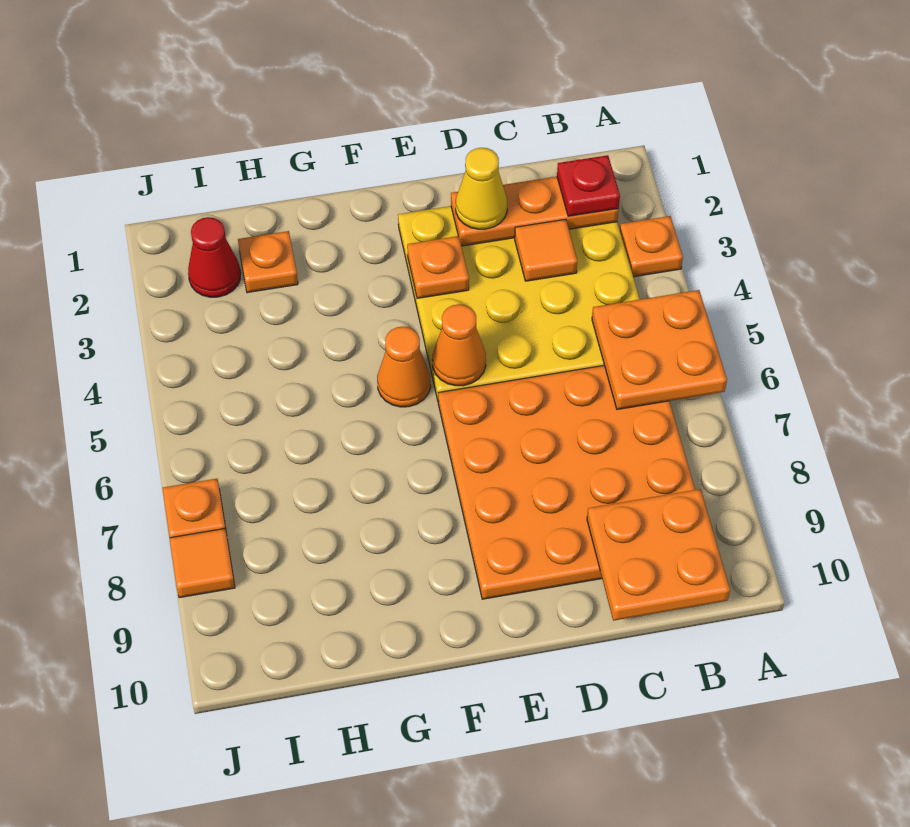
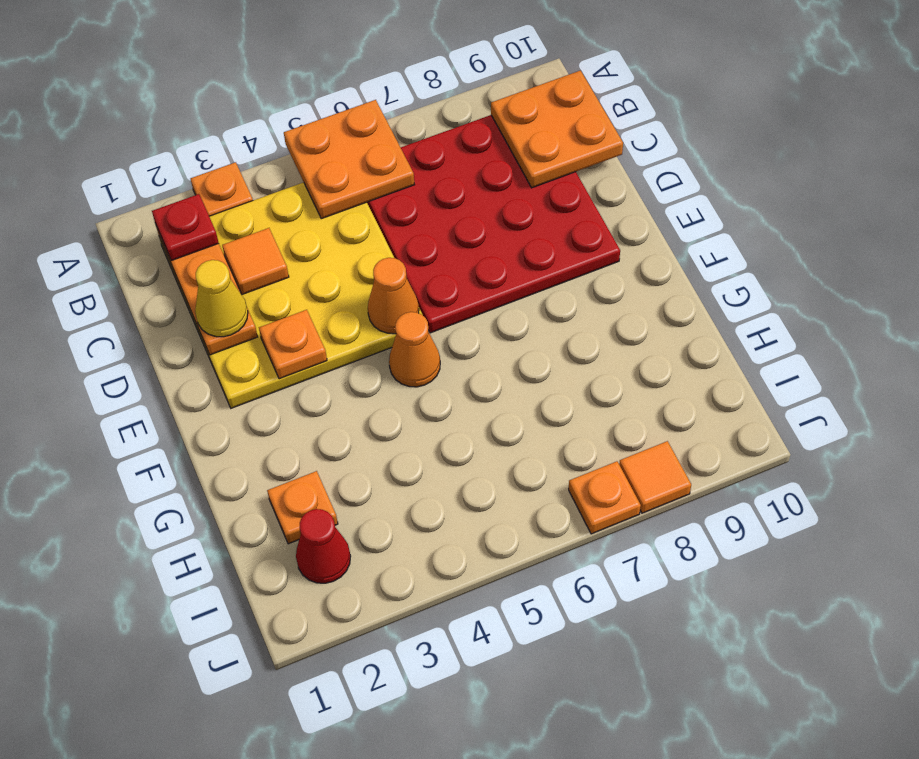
orange plate B6:E9 level 1 -> red plate B6:E9 level 1

